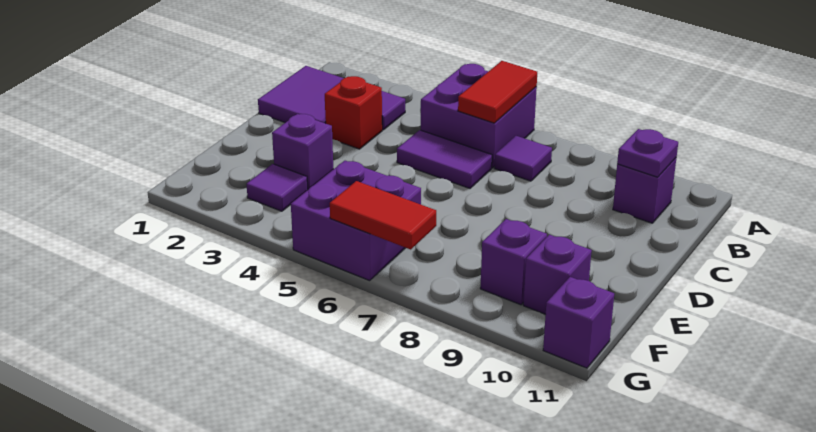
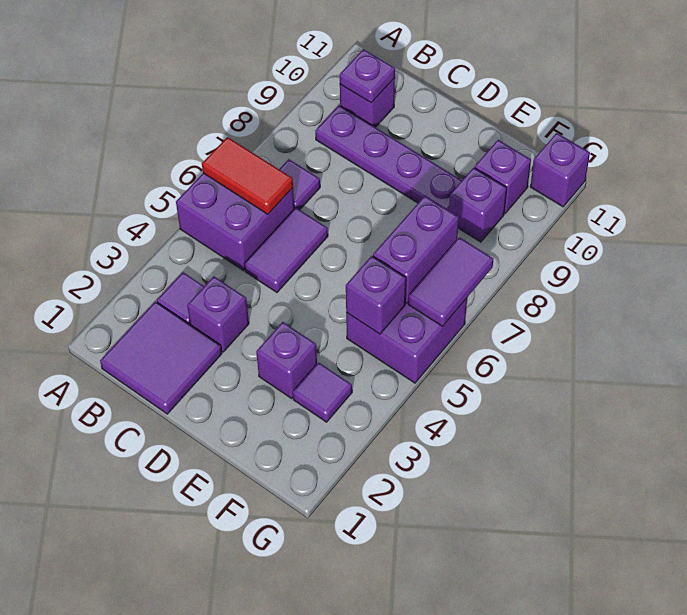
none -> purple plate B9:E9 level 1
red brick C3 level 1 -> purple brick C3 level 1
none -> purple brick F5 level 2
none -> purple brick F6:F7 level 2
red tile G6:G7 level 2 -> purple tile G6:G7 level 2

